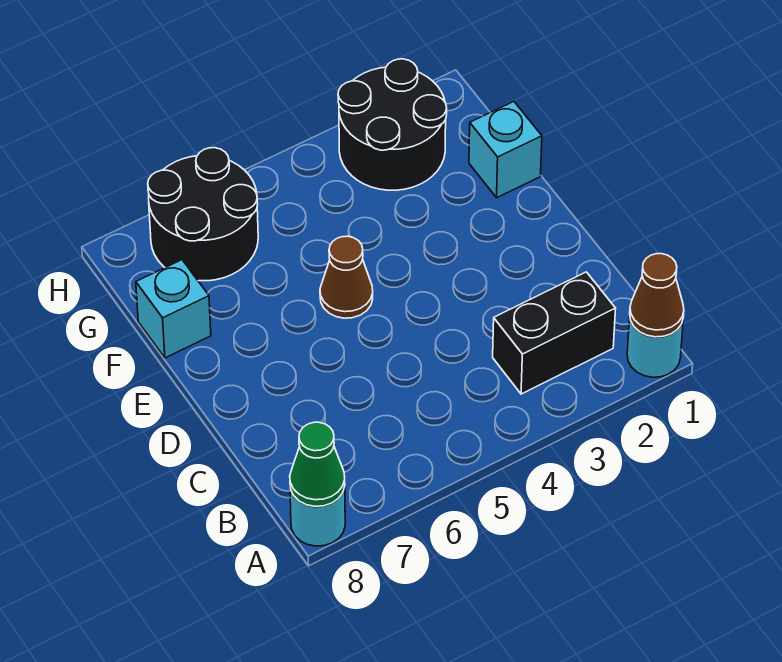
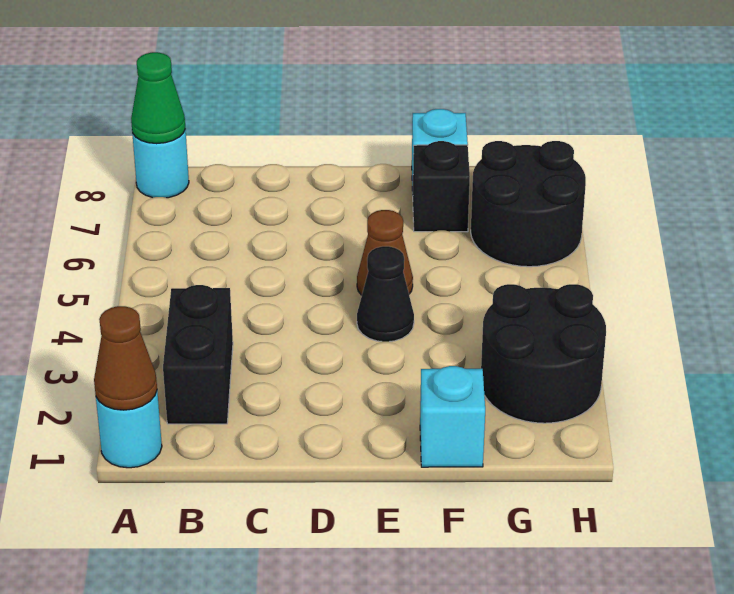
none -> black cone E4 level 1
none -> black brick F7 level 1

